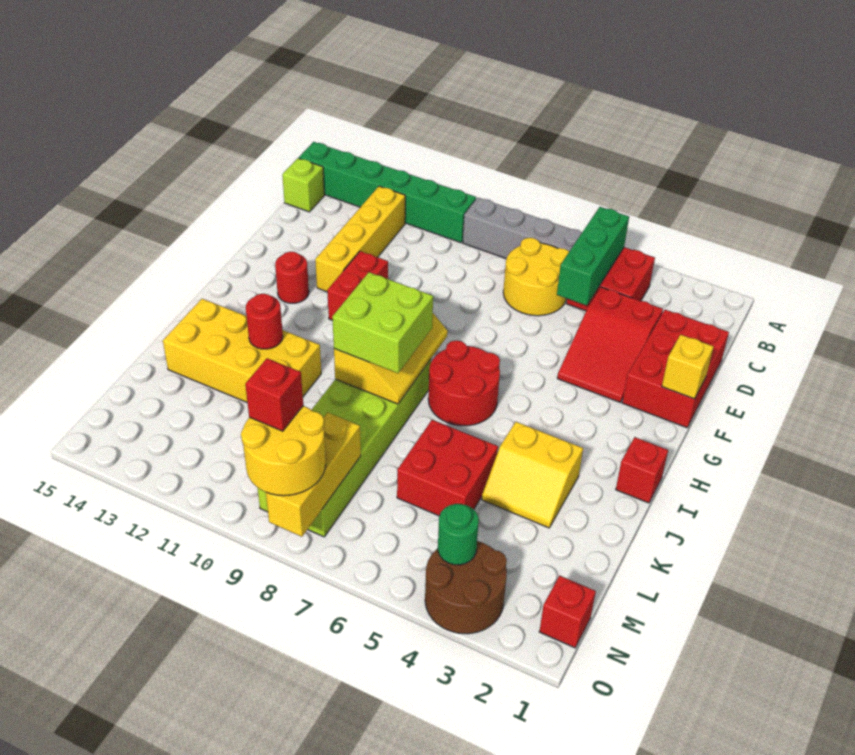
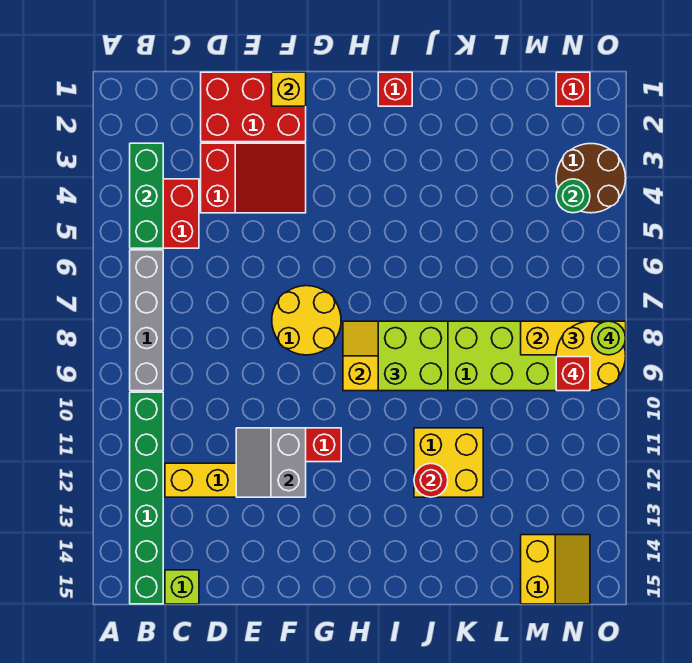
green brick B5:D5 level 2 -> green brick B3:B5 level 2
yellow round brick C6:D7 level 1 -> yellow round brick F7:G8 level 1
none -> grey slope E11:F12 level 2 top F
red round brick G13 level 1 -> none
red round brick H6:I7 level 1 -> none
yellow slope J3:K4 level 1 top J -> yellow slope M14:N15 level 1 top M
yellow brick J11:K14 level 1 -> yellow brick J11:K12 level 1
red brick K5:L6 level 1 -> none
none -> lime round brick O8 level 4

